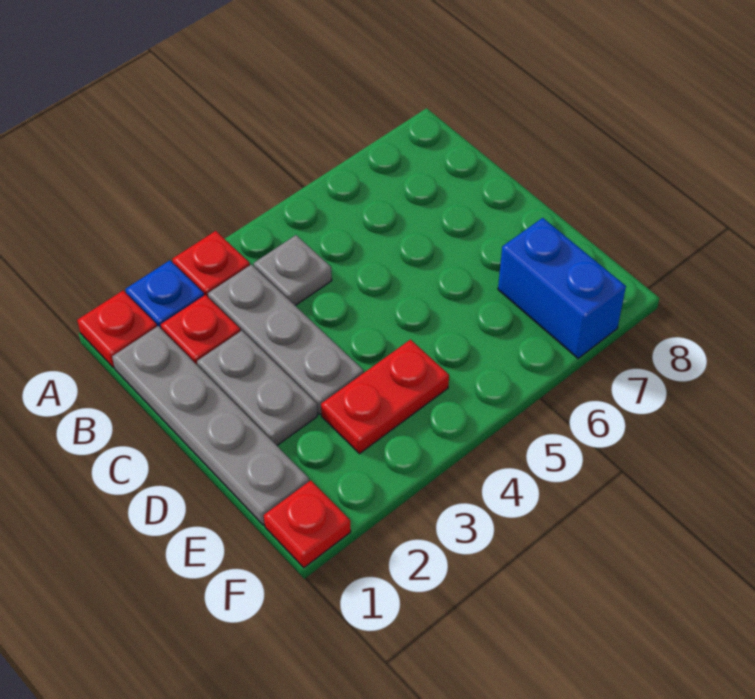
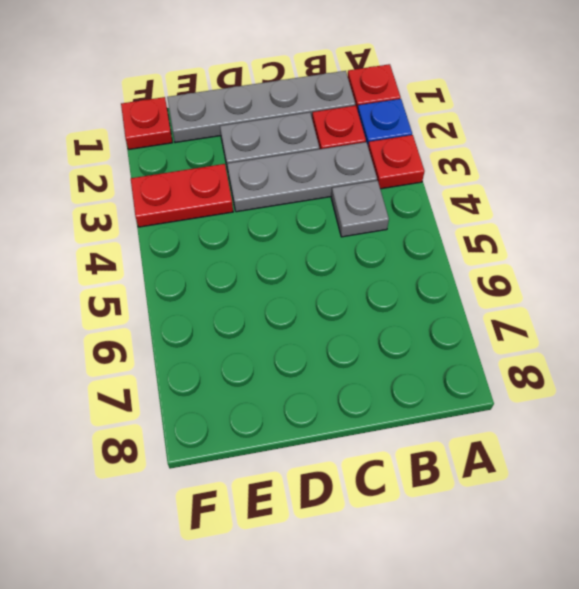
red plate E3:E4 level 1 -> red plate E3:F3 level 1
blue brick E7:F7 level 1 -> none

